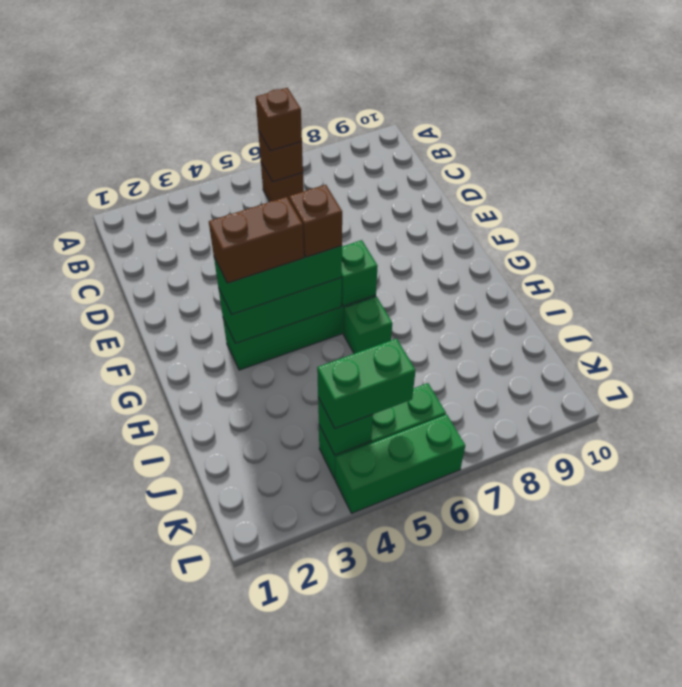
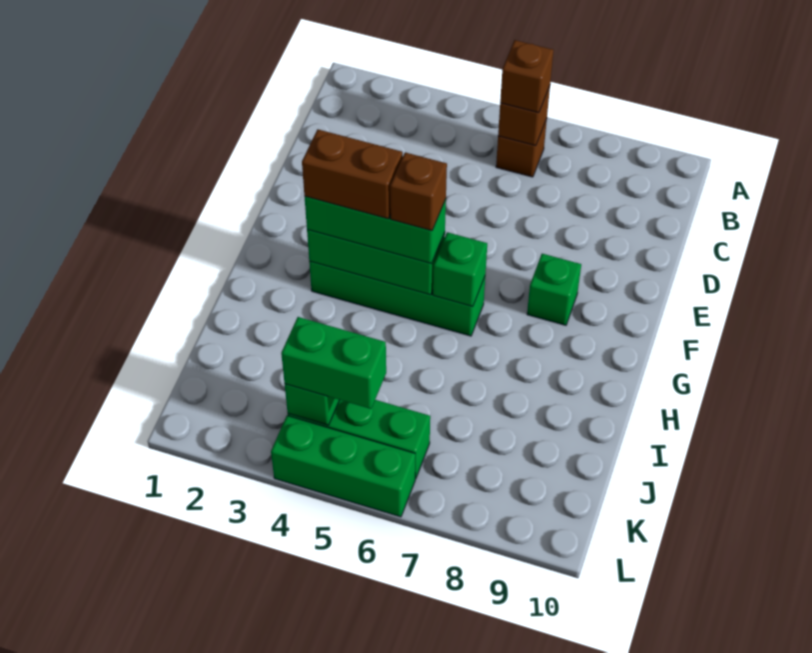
green brick H6 level 1 -> green brick F8 level 1

